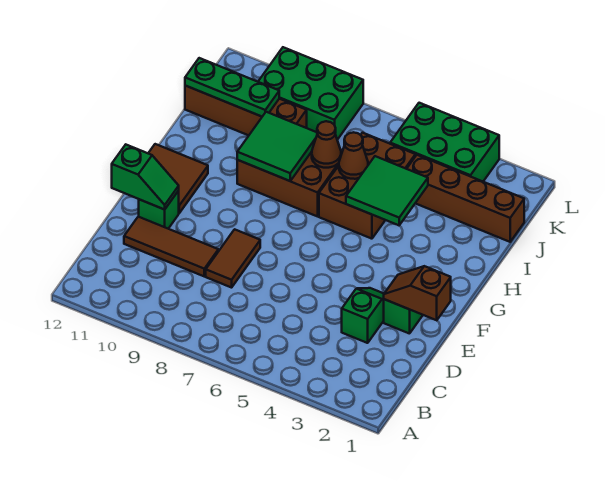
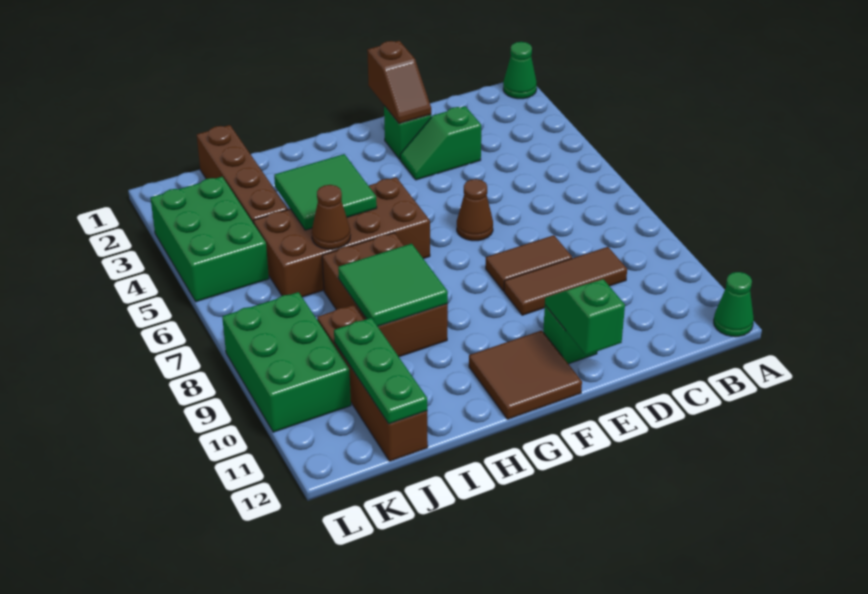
none -> green cone A1 level 1
none -> green cone A12 level 1
brown tile D9:D11 level 1 -> brown tile C9:E9 level 1
brown brick H5:J6 level 1 -> brown brick G5:J6 level 1
brown cone I7 level 2 -> brown cone E6 level 1

